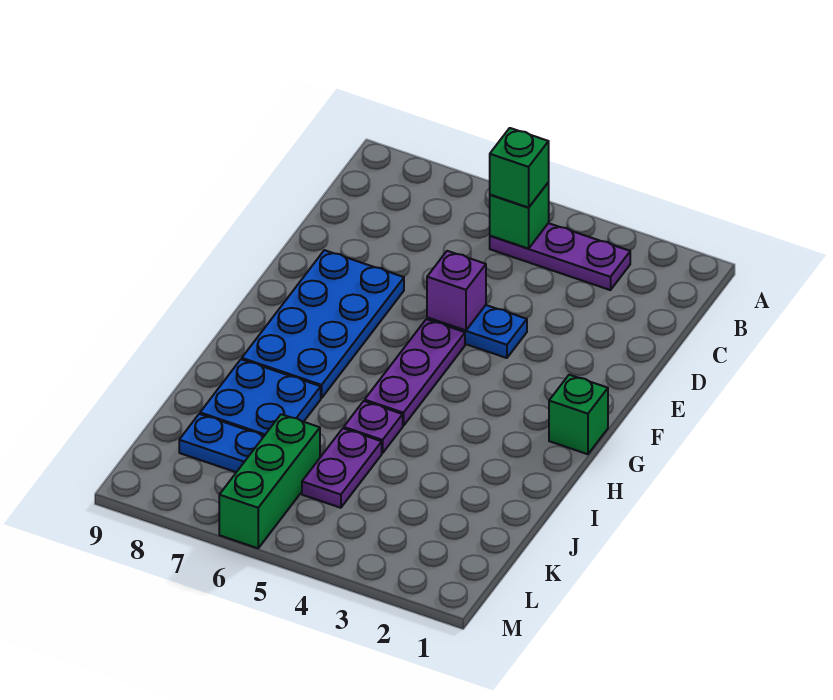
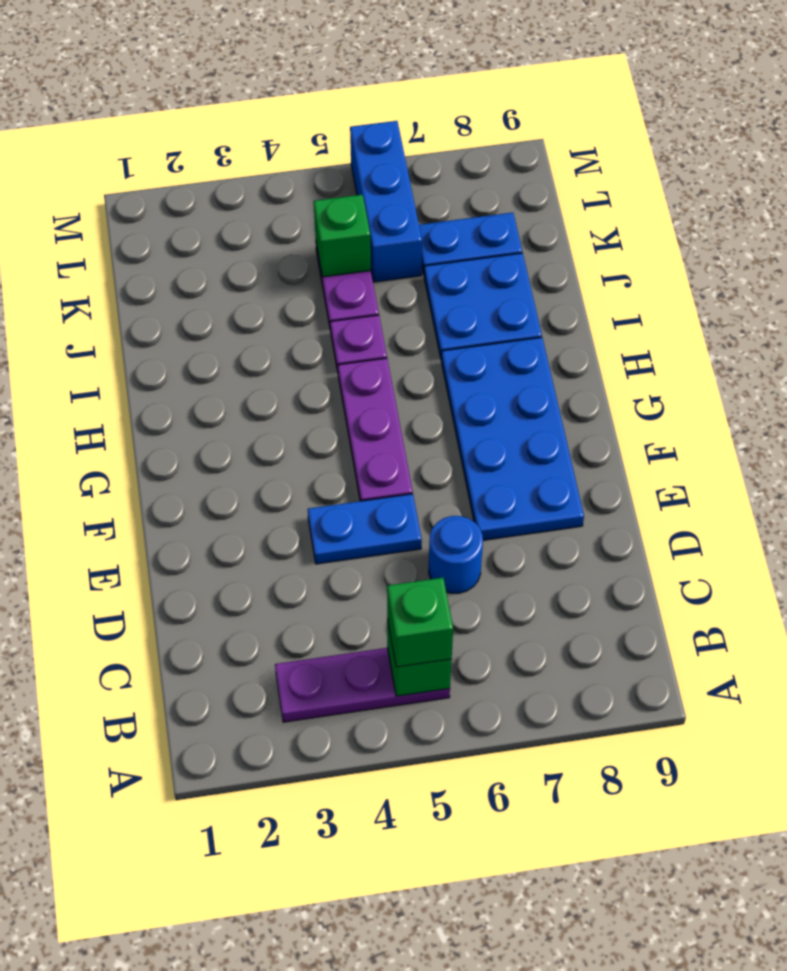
none -> blue round brick D6 level 1
purple brick E5 level 2 -> none
green brick G1 level 1 -> green brick K5 level 2
green brick K6:M6 level 1 -> blue brick K6:M6 level 1

